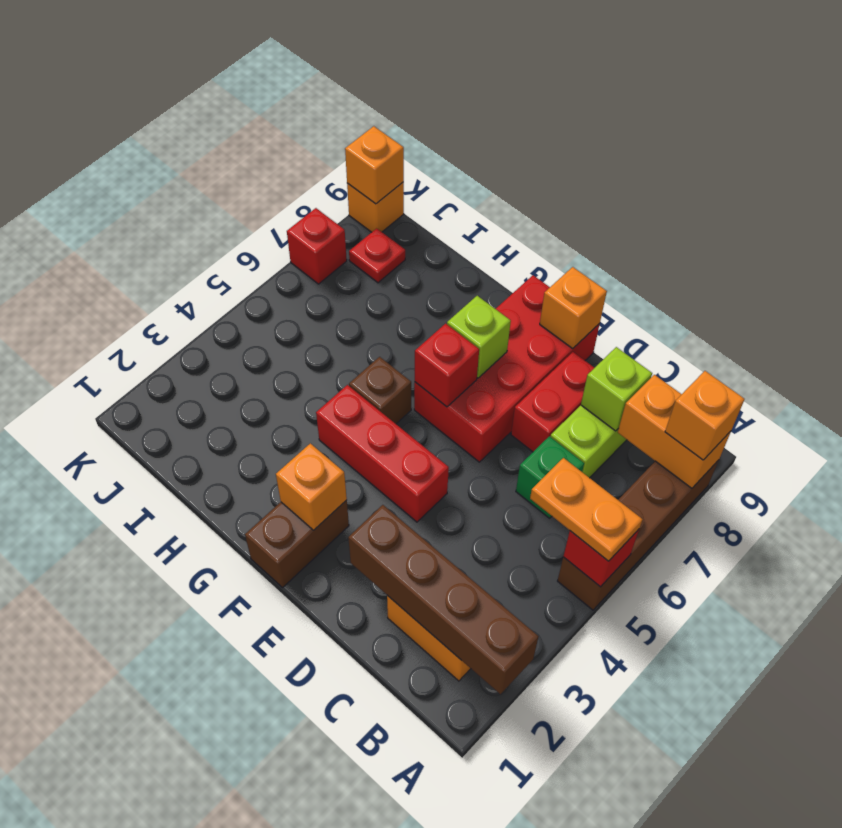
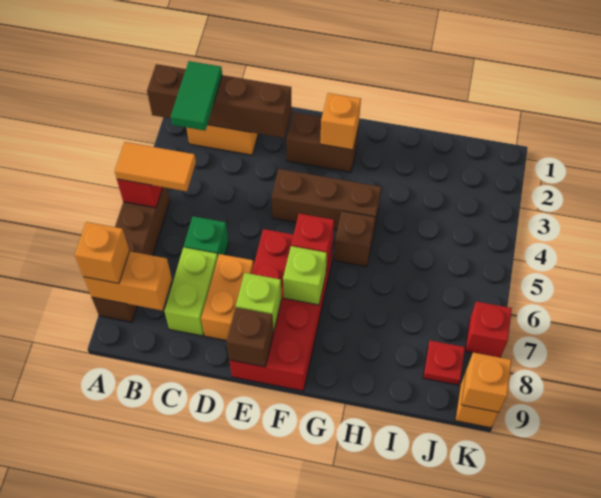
orange plate A5:B5 level 3 -> orange tile A5:B5 level 3
none -> green tile B2:B3 level 3
lime brick C8 level 2 -> lime brick E8 level 2
red brick D7:D8 level 1 -> orange brick D7:D8 level 1
red brick E4:G4 level 1 -> brown brick E4:G4 level 1
orange brick E9 level 2 -> brown brick E9 level 2
brown brick F1:F2 level 1 -> brown brick E2:F2 level 1

